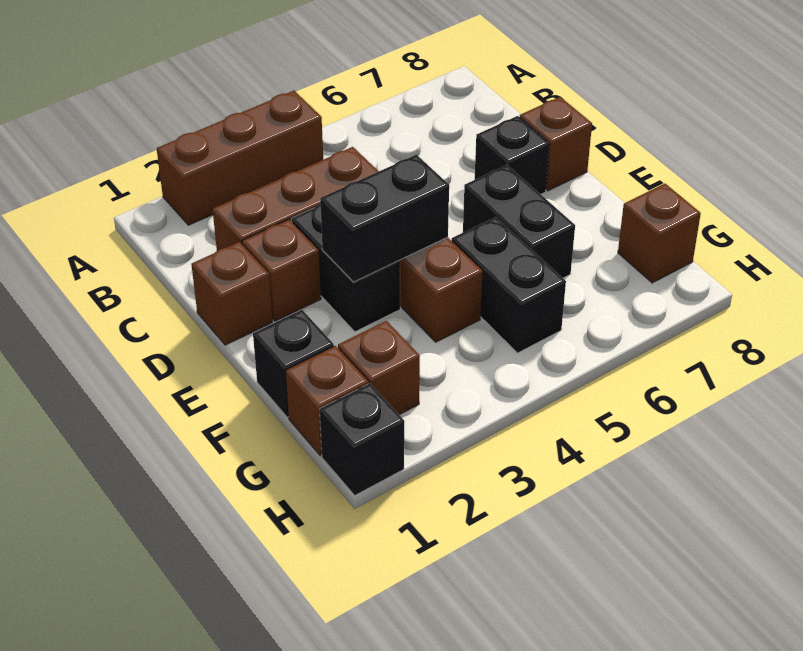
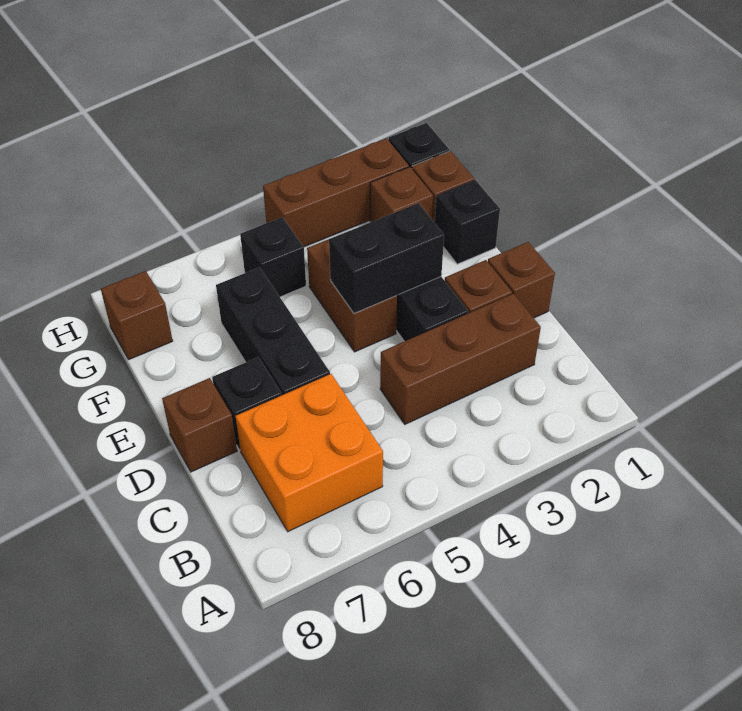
brown brick A2:A4 level 1 -> brown brick H2:H4 level 1
none -> orange brick B6:C7 level 1
black brick E6:F6 level 1 -> black brick D6:F6 level 1
black brick F5:G5 level 1 -> black brick G5 level 1

